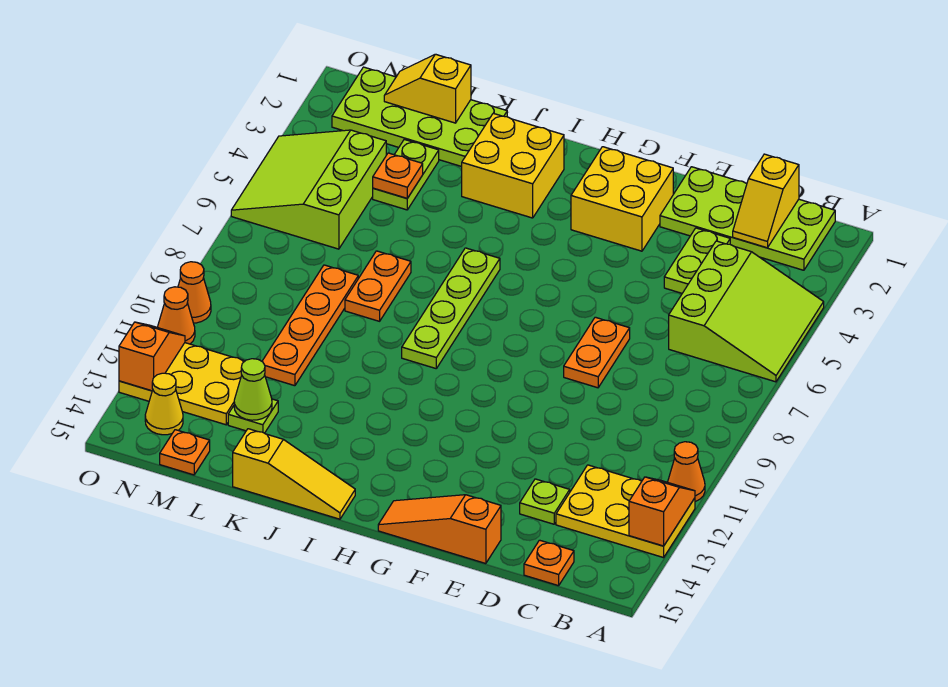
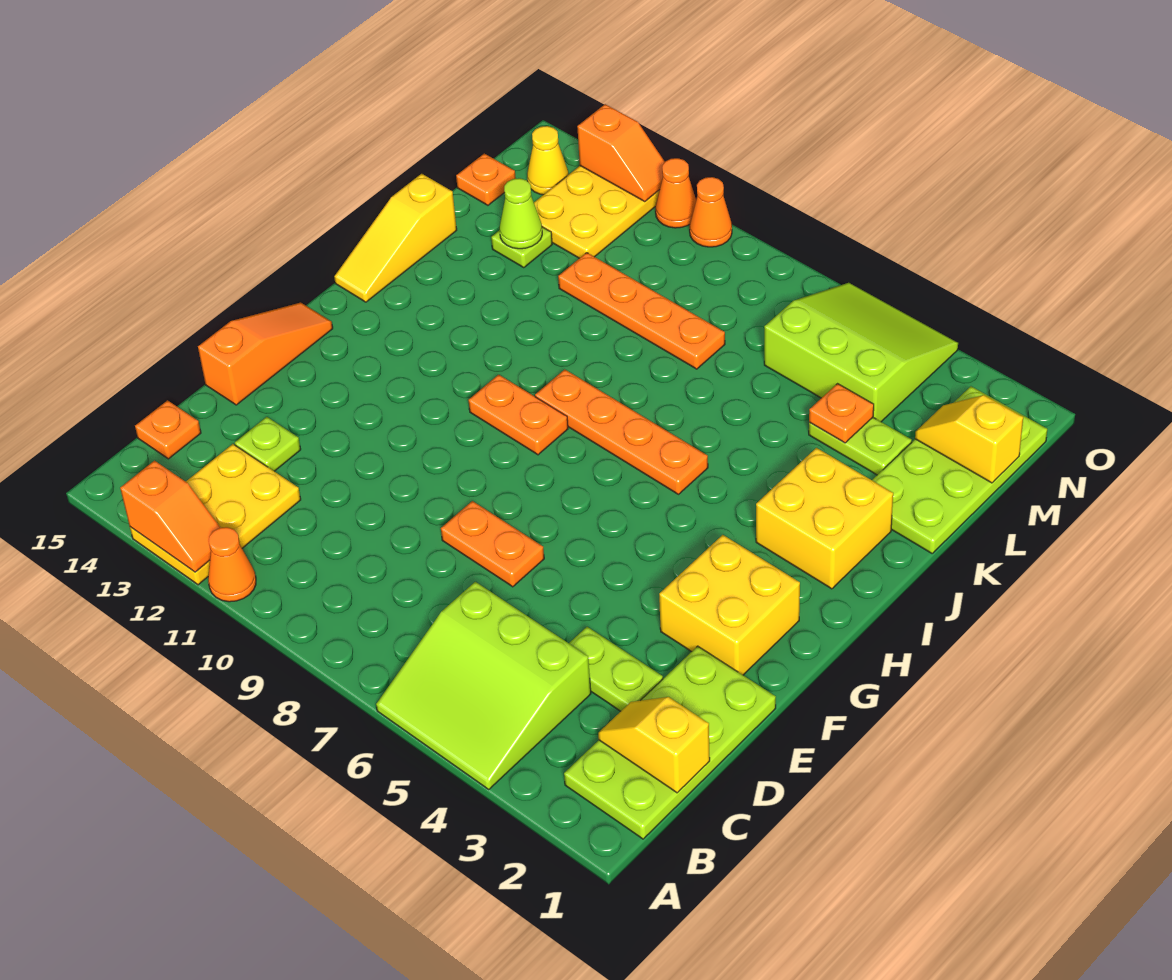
lime plate I6:I9 level 1 -> orange plate I6:I9 level 1
orange plate K7:K8 level 1 -> orange plate H9:H10 level 1
yellow slope L1:M1 level 2 top L -> yellow slope M1:M2 level 2 top 1

